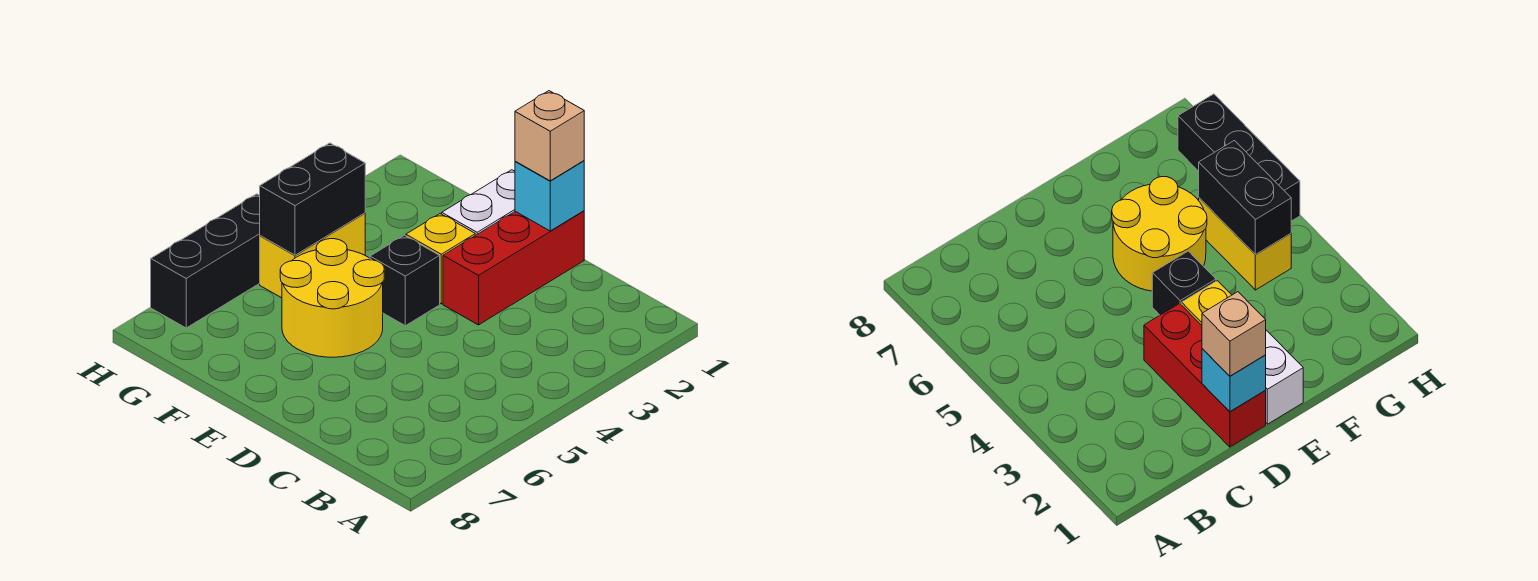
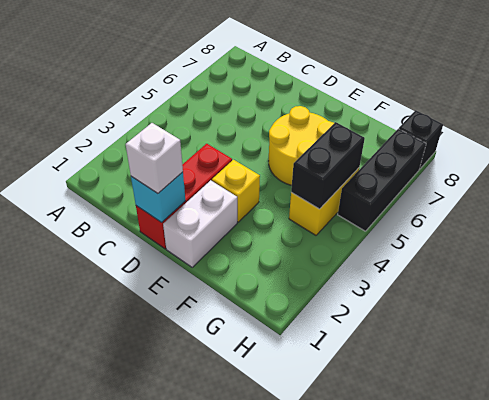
tan brick D1 level 3 -> white brick D1 level 3
black brick E4 level 1 -> black brick H8 level 1

